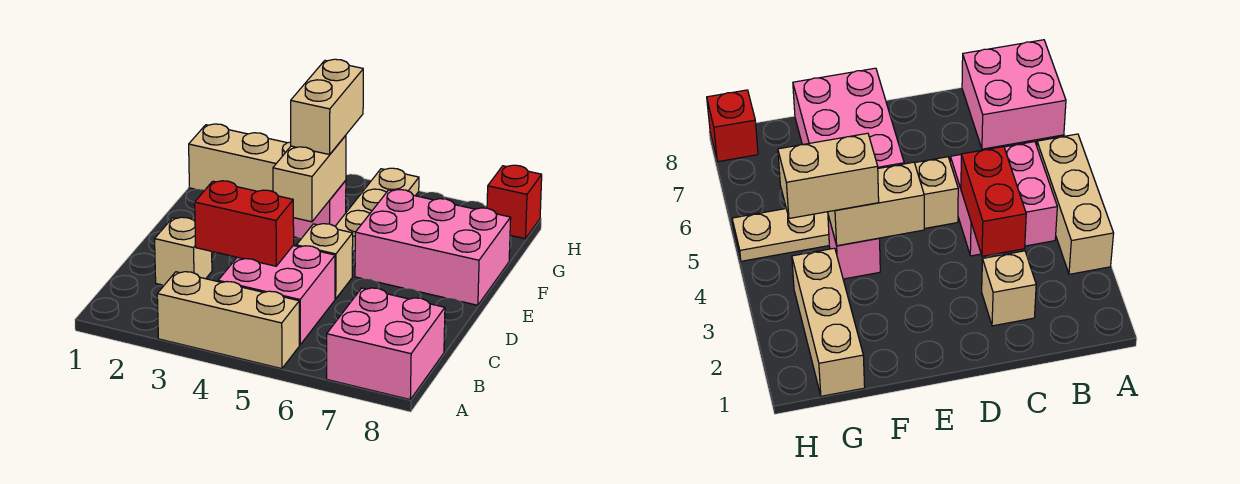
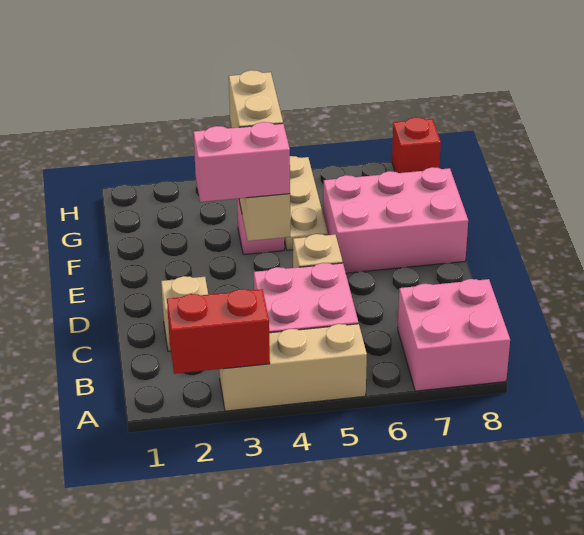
red brick C3:C4 level 2 -> red brick A2:A3 level 2
none -> pink brick E3:E4 level 3
tan brick G1:G3 level 1 -> none

